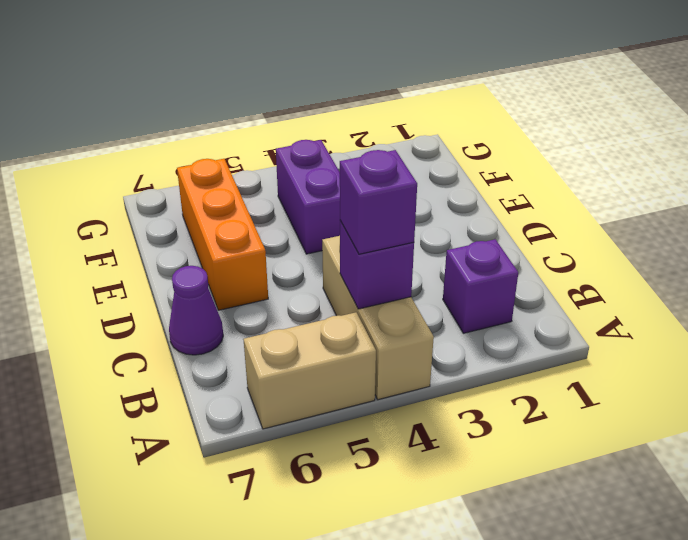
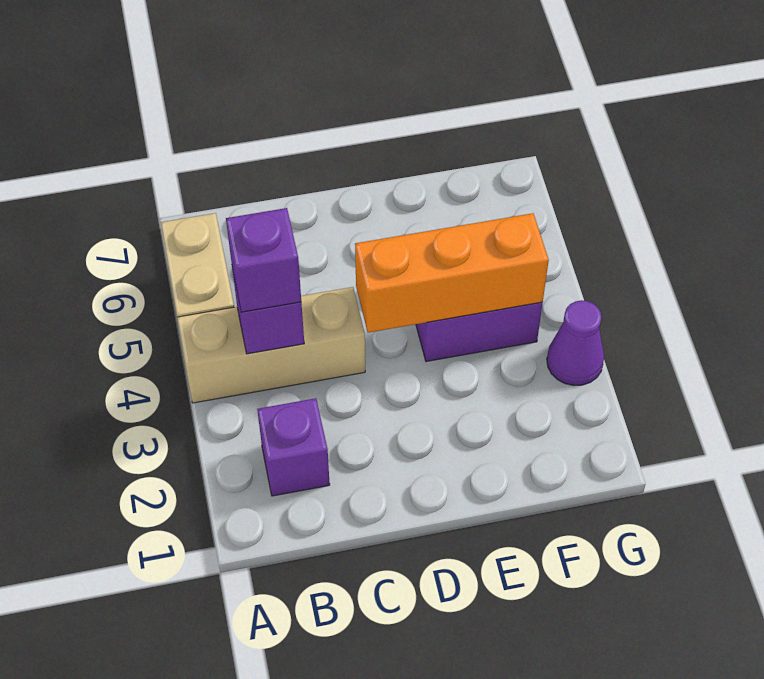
purple cone C7 level 1 -> purple cone G3 level 1
orange brick D6:F6 level 1 -> orange brick D4:F4 level 2

